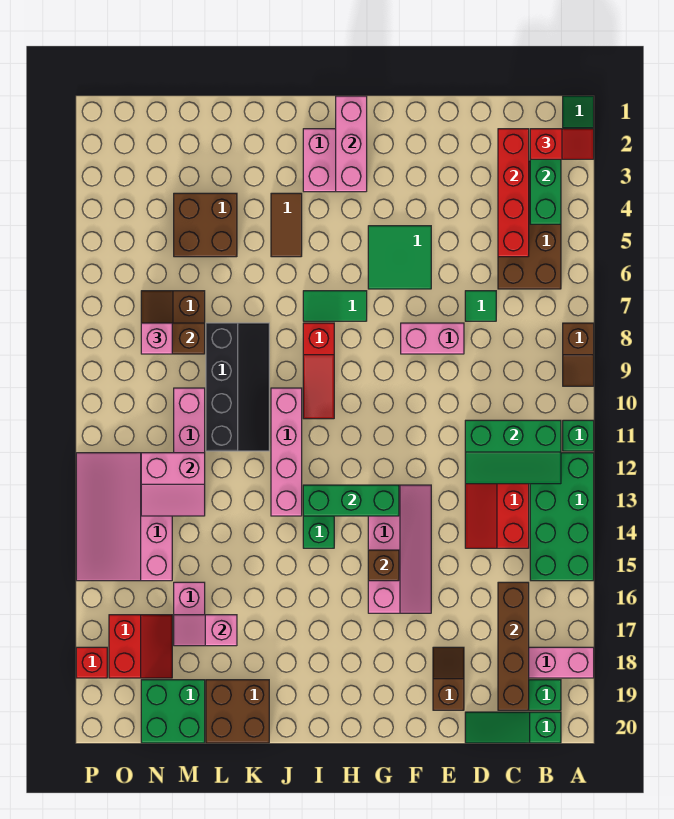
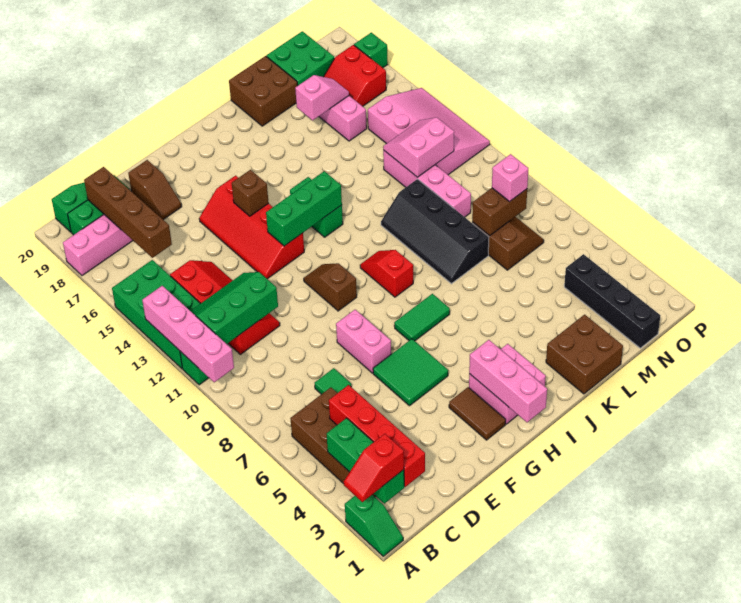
brown slope A8:A9 level 1 top 8 -> brown slope G10:G11 level 1 top 10
pink brick E8:F8 level 1 -> pink brick F7:F8 level 1
pink slope F13:G16 level 1 top G -> red slope F13:G16 level 1 top G
red slope I8:I10 level 1 top 8 -> red slope I9:I10 level 1 top 9
brown tile J4:J5 level 1 -> brown tile G2:G3 level 1
pink brick J10:J13 level 1 -> pink brick A10:A13 level 2
brown brick L4:M5 level 1 -> brown brick K1:L2 level 1
none -> black brick N1:N4 level 1
red brick P18 level 1 -> green brick P18 level 1

